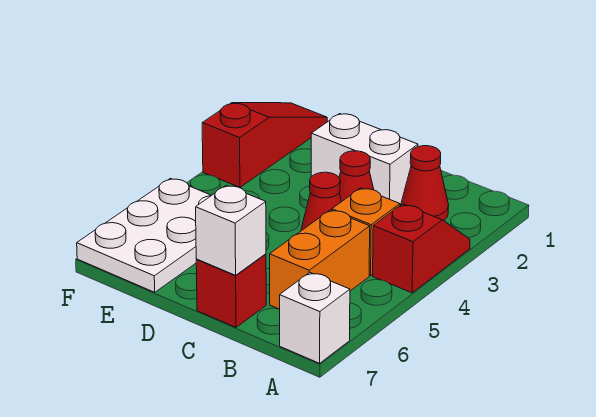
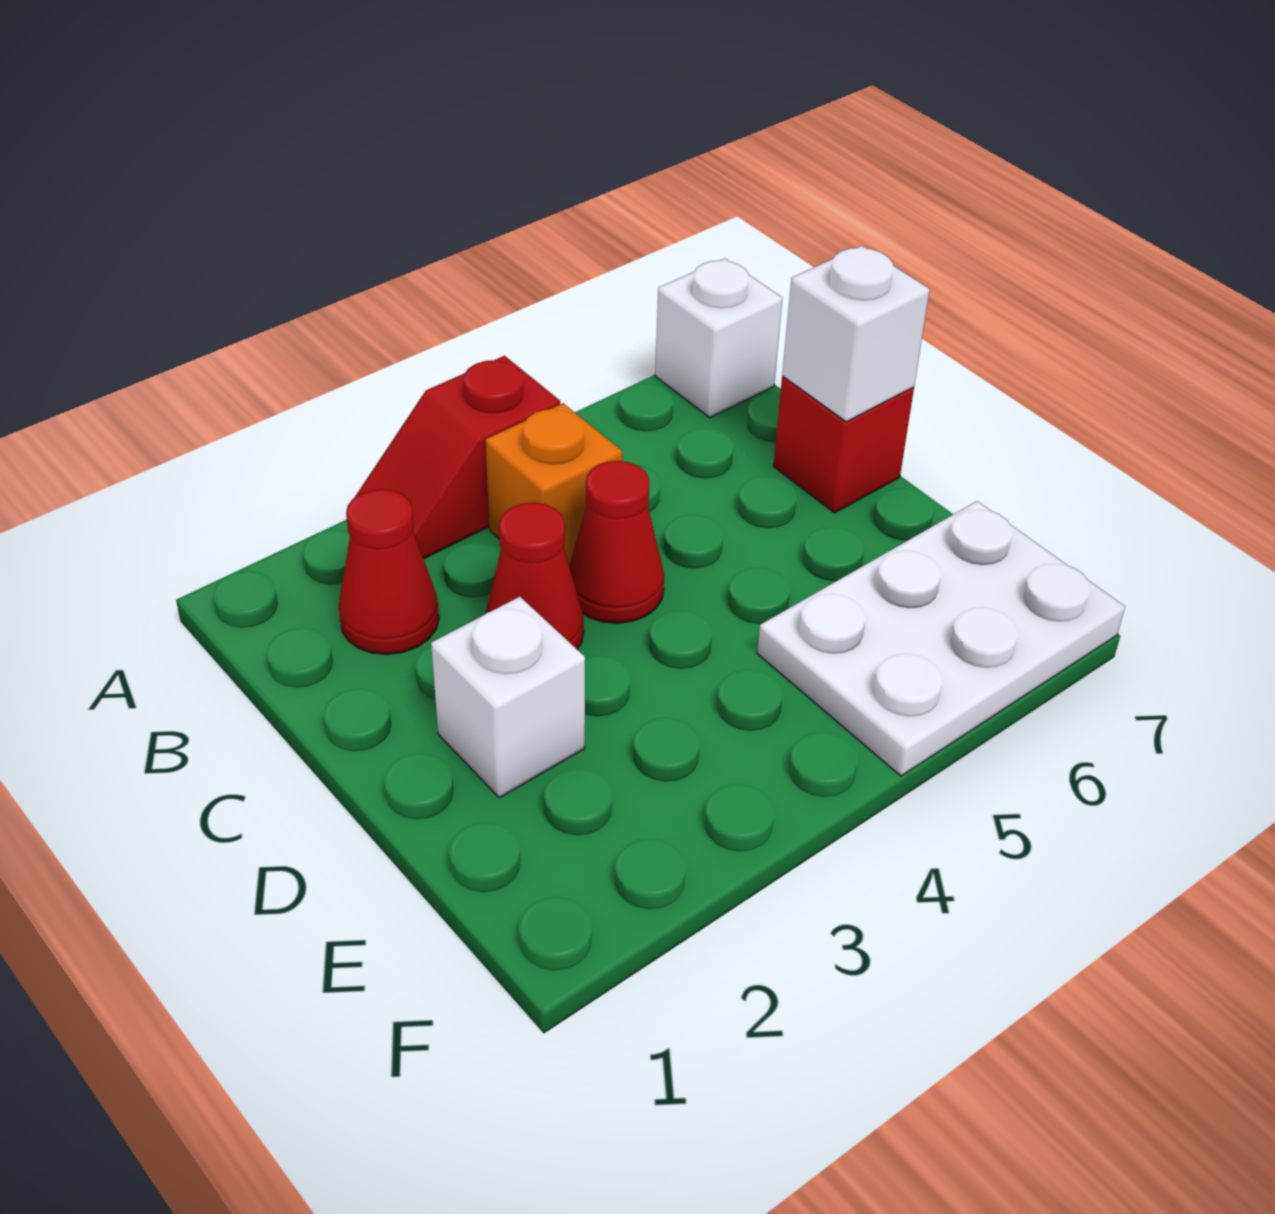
orange brick B5:B6 level 1 -> none
white brick C2:D2 level 1 -> white brick D2 level 1
red slope F1:F3 level 1 top 3 -> none

